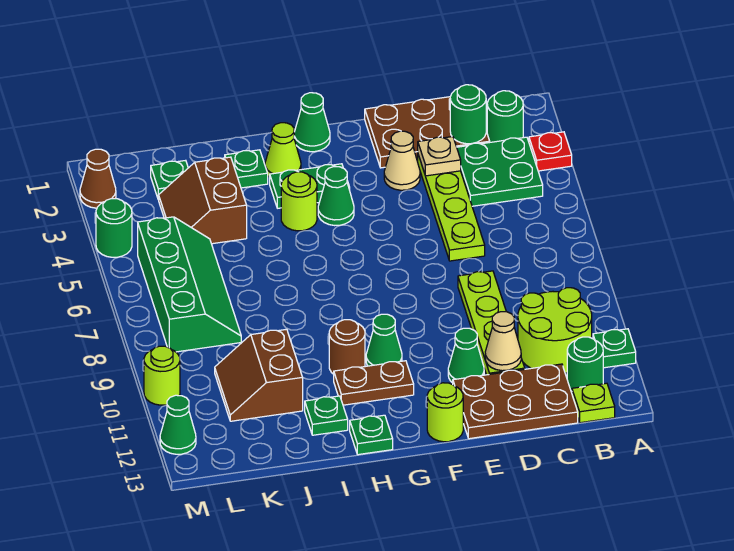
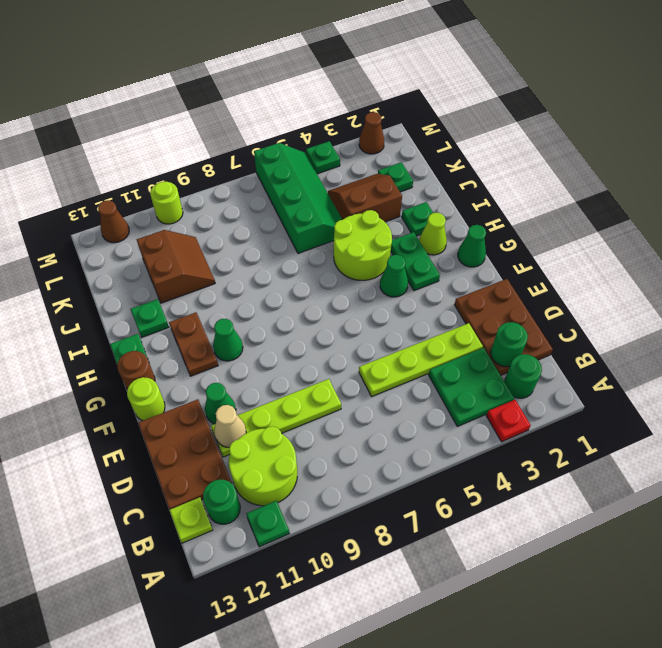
tan plate D3 level 2 -> none
tan cone E3 level 1 -> none
lime round brick H4 level 1 -> lime round brick H4:I5 level 1
brown round brick H10 level 1 -> brown round brick G13 level 1
brown slope J10:K11 level 1 top J -> brown slope J10:K11 level 1 top 11
green slope K5:L8 level 1 top L -> green slope J5:M6 level 1 top 6
green round brick M4 level 1 -> green plate M4 level 1
green cone M12 level 1 -> brown cone M12 level 1

